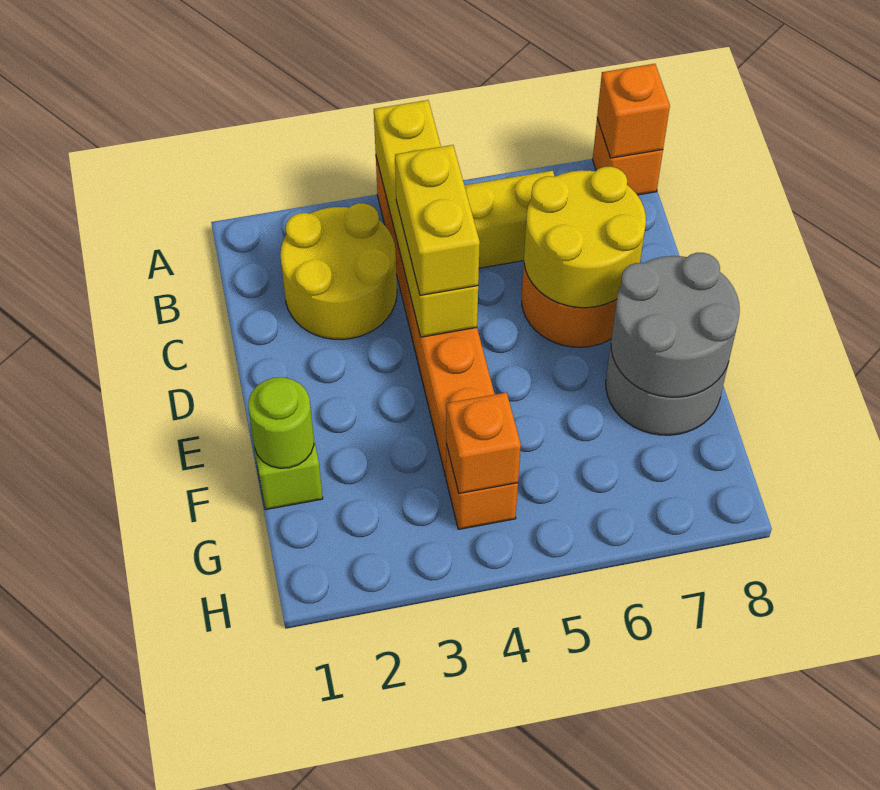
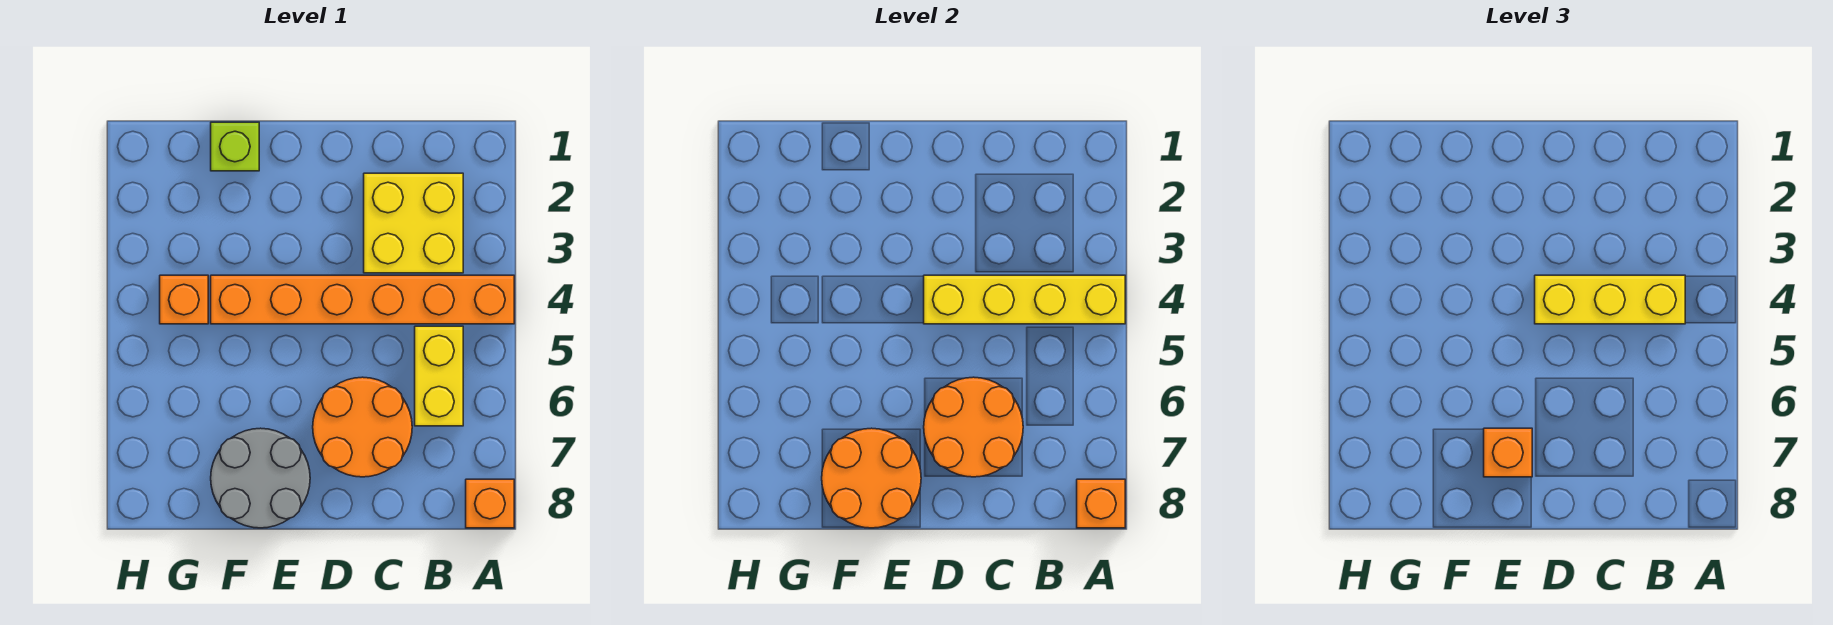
yellow round brick B2:C3 level 1 -> yellow brick B2:C3 level 1
yellow brick C4:D4 level 3 -> yellow brick B4:D4 level 3
yellow round brick C6:D7 level 2 -> orange round brick C6:D7 level 2
grey round brick E7:F8 level 2 -> orange round brick E7:F8 level 2
lime round brick F1 level 2 -> none
orange brick G4 level 2 -> orange brick E7 level 3

